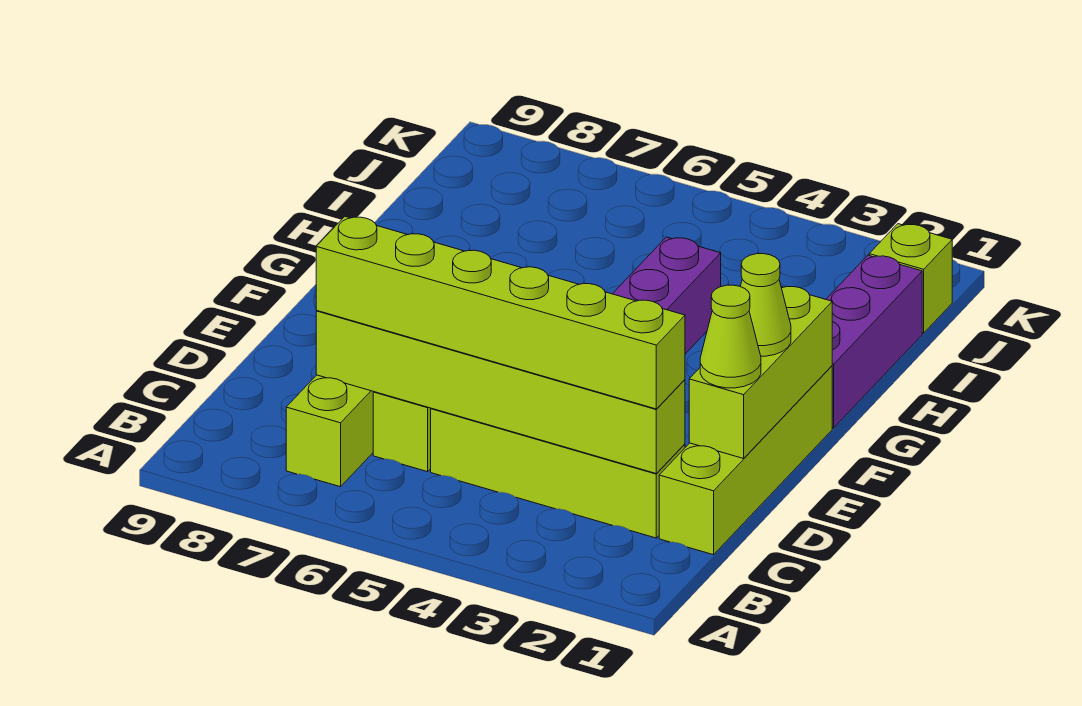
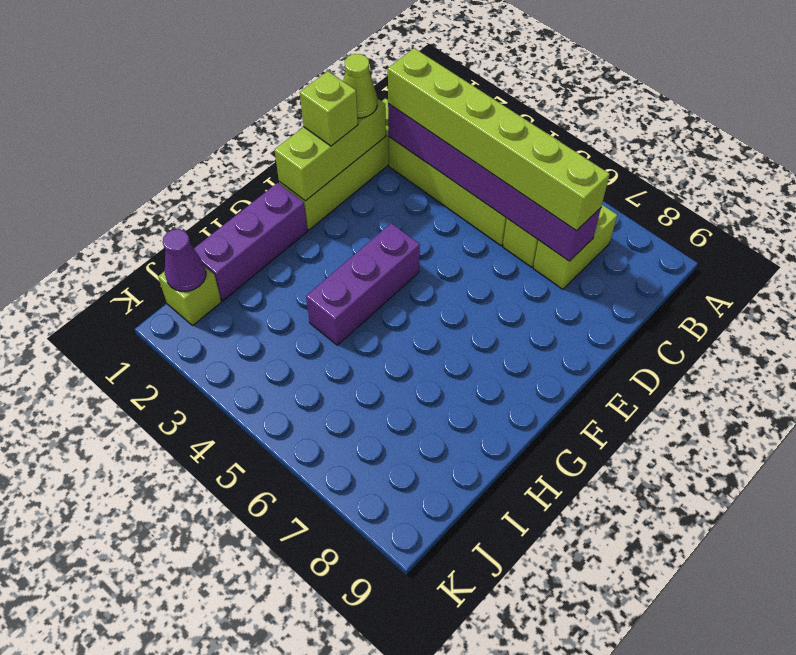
lime brick C2:C7 level 2 -> purple brick C2:C7 level 2
lime cone E1 level 3 -> lime brick E1 level 3
none -> purple cone J1 level 2

